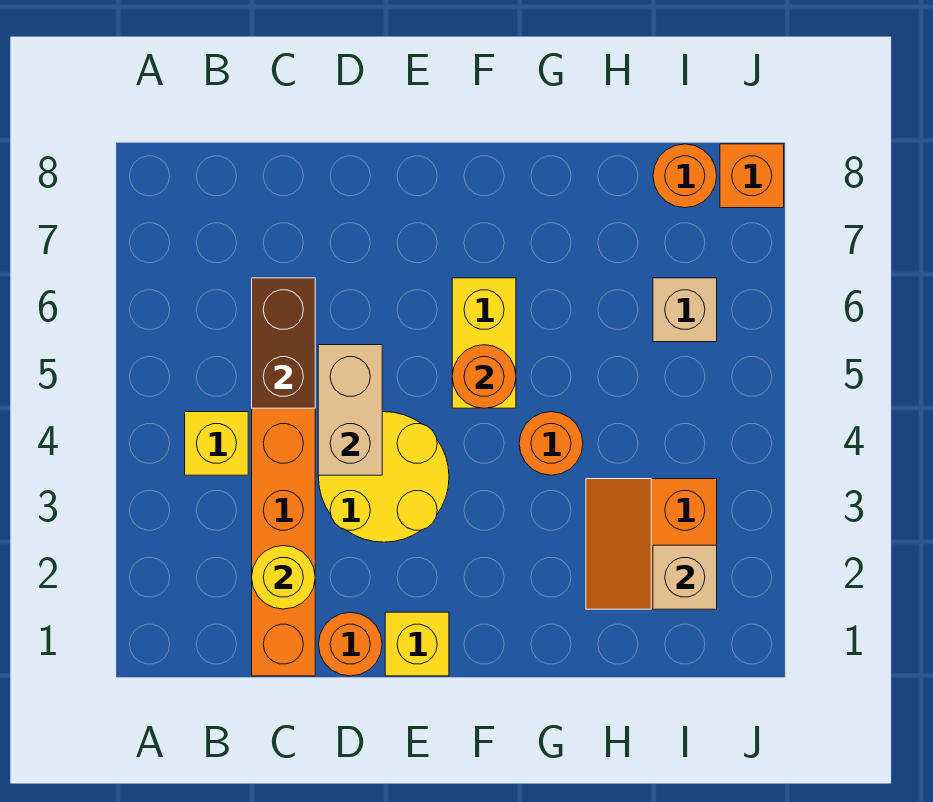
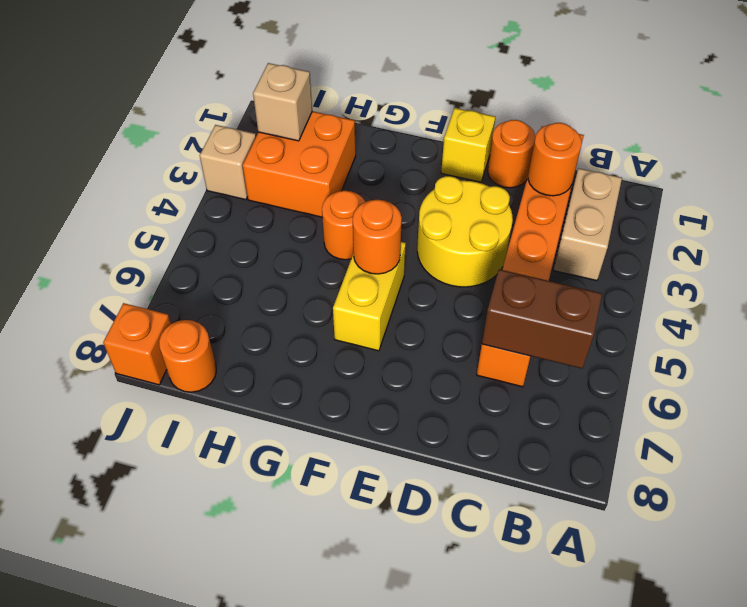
yellow brick B4 level 1 -> none
yellow round brick C2 level 2 -> orange round brick C2 level 2
brown brick C5:C6 level 2 -> brown brick B6:C6 level 2
tan brick D4:D5 level 2 -> tan brick B2:B3 level 1
orange slope H2:I3 level 1 top I -> orange brick H2:I3 level 1
tan brick I6 level 1 -> tan brick J3 level 1

